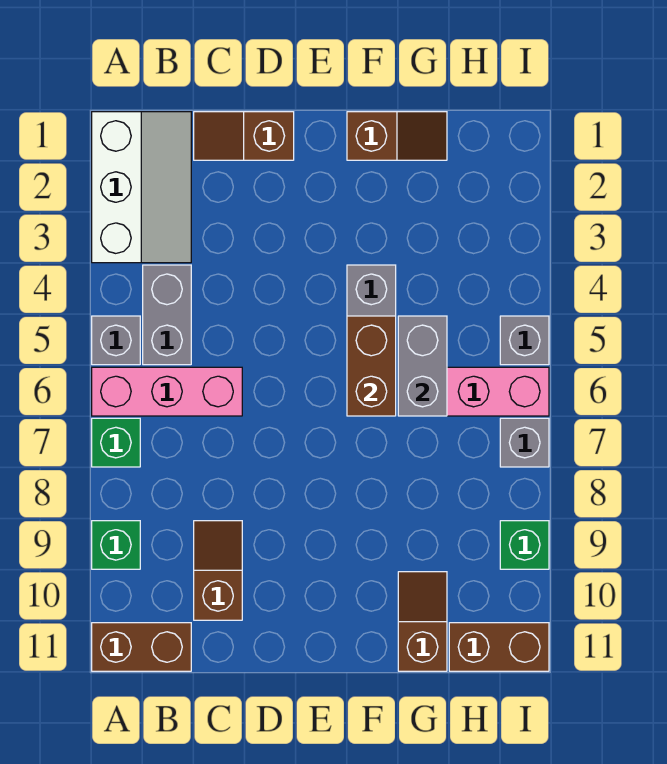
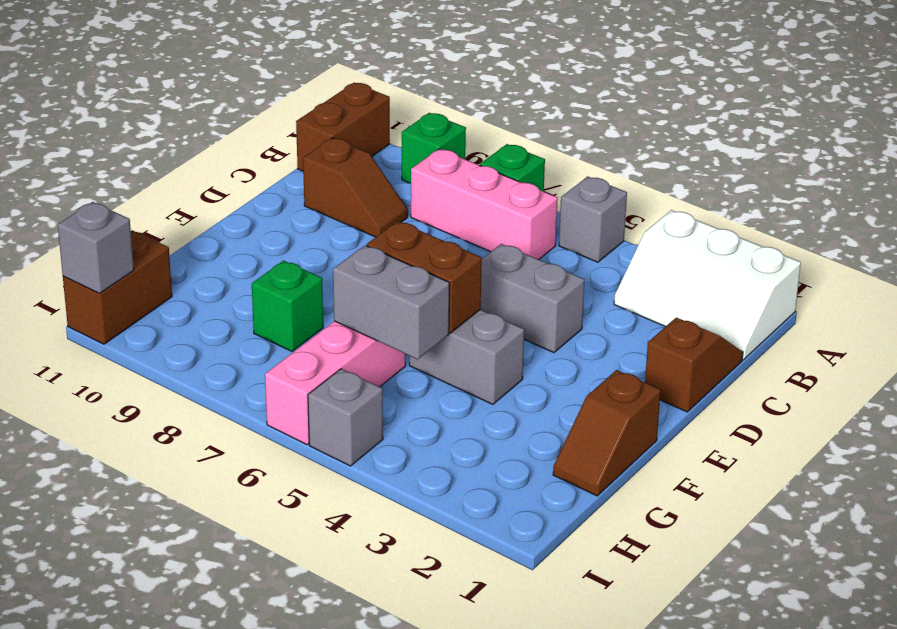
pink brick A6:C6 level 1 -> pink brick B6:B8 level 1
grey brick B4:B5 level 1 -> grey brick D4:D5 level 1
brown slope G10:G11 level 1 top 11 -> none
grey brick I7 level 1 -> grey brick I11 level 2
green brick I9 level 1 -> green brick G8 level 1

